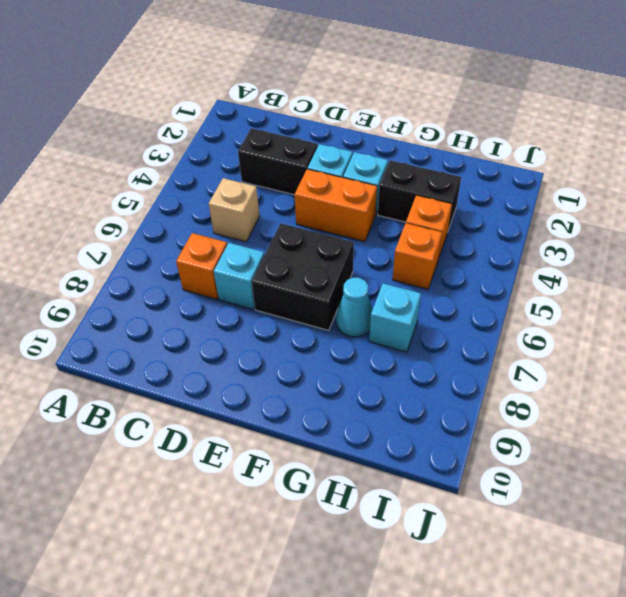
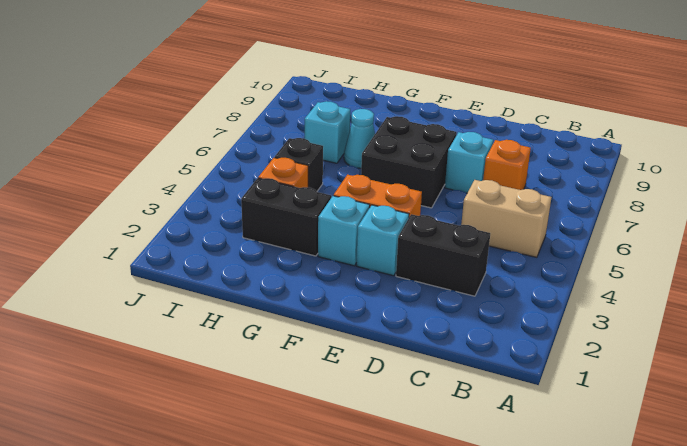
tan brick C5 level 1 -> tan brick B5:C5 level 1
orange brick H5 level 1 -> black brick H5 level 1

